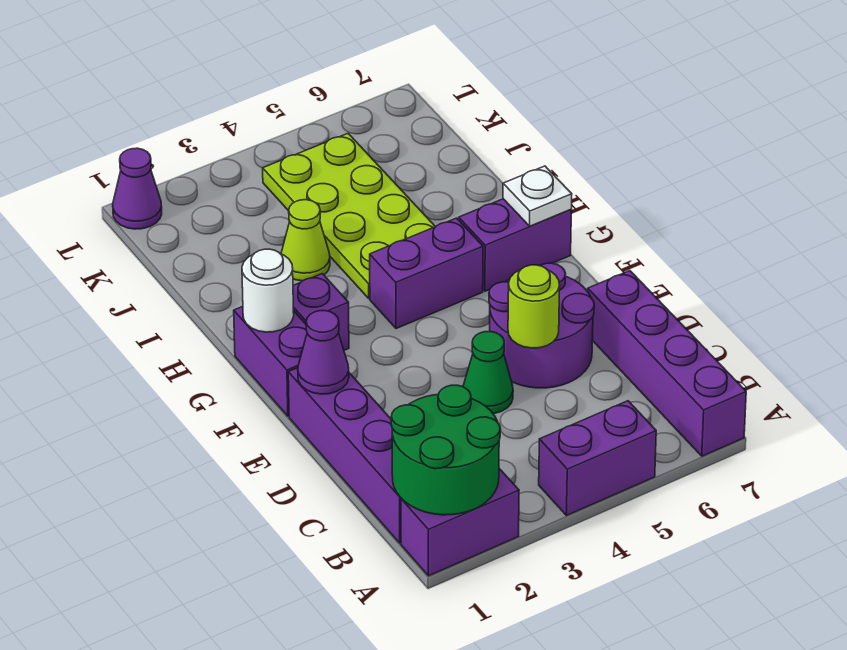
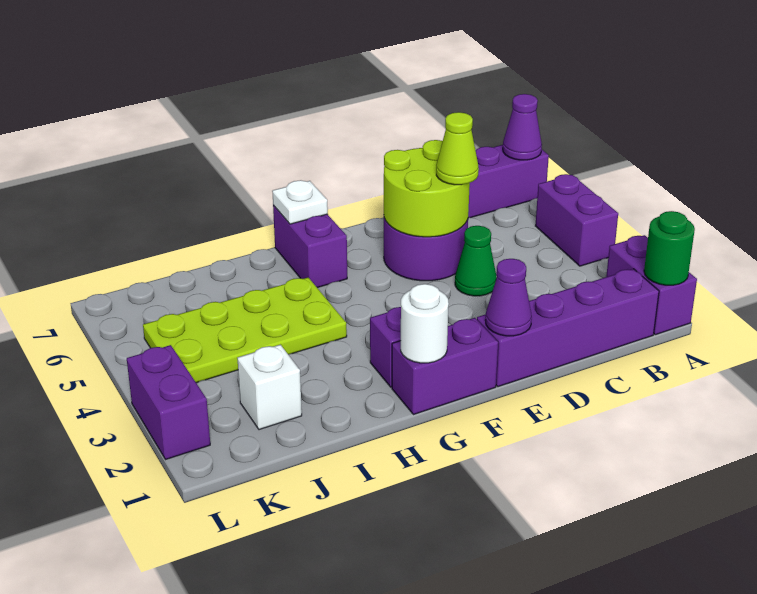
green round brick A1:B2 level 2 -> green round brick A1 level 2
lime round brick D5 level 2 -> lime round brick D5:E6 level 2
purple brick G4:G5 level 1 -> purple brick L2:L3 level 1
lime cone I3 level 1 -> lime cone D5 level 3
none -> white brick J2 level 1
purple cone L1 level 1 -> purple cone A7 level 2

